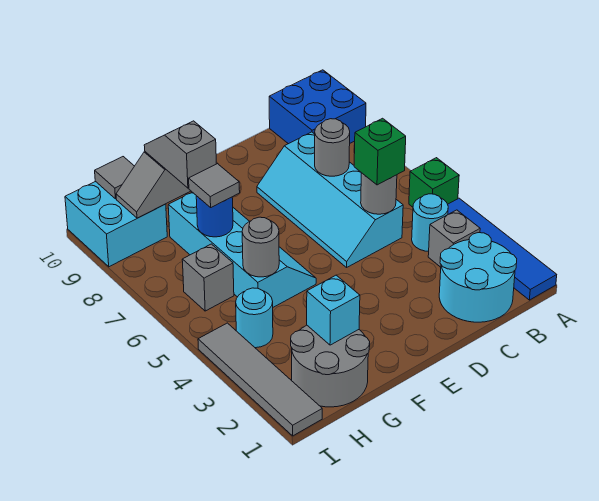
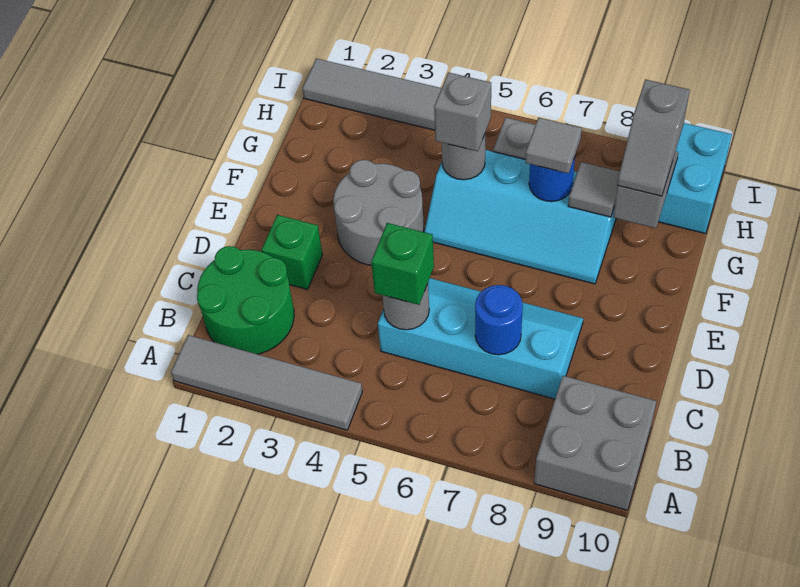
blue tile A1:A4 level 1 -> grey tile A1:A4 level 1
green brick A5 level 1 -> green brick D2 level 1
blue brick A9:B10 level 1 -> grey brick A9:B10 level 1
cyan round brick B1:C2 level 1 -> green round brick B1:C2 level 1
grey brick B3 level 1 -> grey brick G5 level 3
cyan round brick B4 level 1 -> none
grey round brick C7 level 2 -> blue round brick C7 level 2
grey round brick G1:H2 level 1 -> grey round brick E3:F4 level 1
cyan brick G2 level 2 -> none
grey slope G8:G9 level 3 top 8 -> grey slope G9:H9 level 3 top H
cyan round brick H4 level 1 -> none
grey tile H10 level 2 -> grey tile G8 level 2

